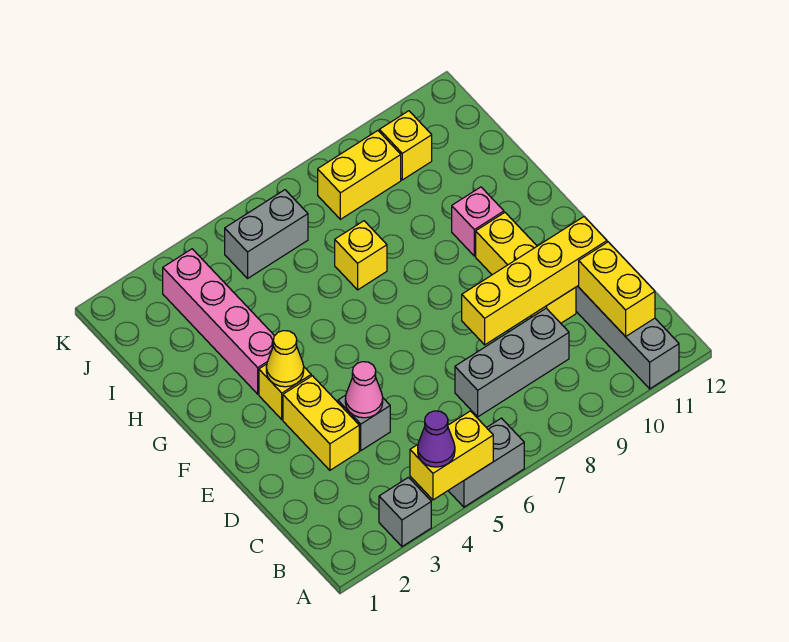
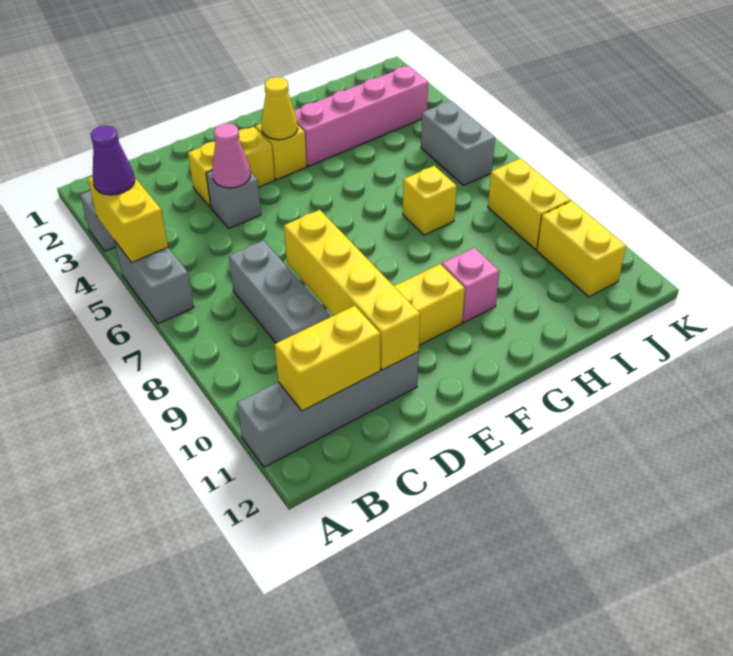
yellow brick J10 level 1 -> yellow brick J10:J11 level 1

